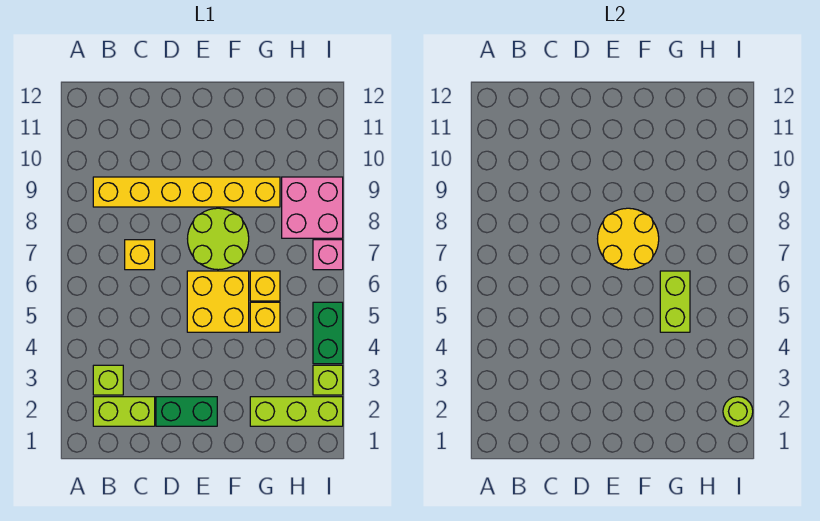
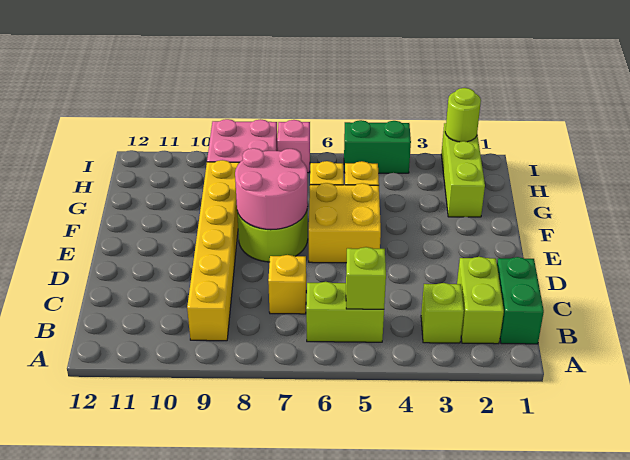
green brick D2:E2 level 1 -> green brick B1:C1 level 1
yellow round brick E7:F8 level 2 -> pink round brick E7:F8 level 2
lime brick G5:G6 level 2 -> lime brick B5:B6 level 1
lime brick I3 level 1 -> lime brick B5 level 2

